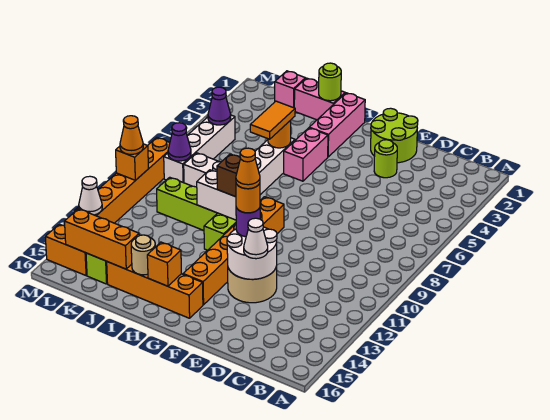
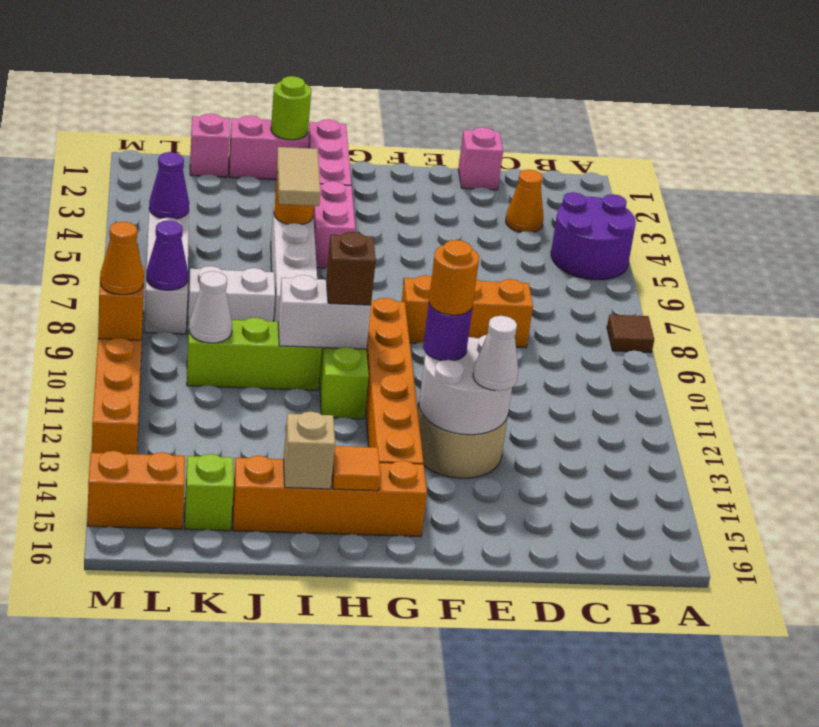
none -> purple round brick A4:B5 level 1
none -> brown tile A8 level 1
none -> pink brick D1 level 1
lime round brick E1:F2 level 1 -> none
lime round brick E3 level 1 -> none
orange cone F12 level 5 -> orange cone C3 level 1
orange brick H15 level 2 -> orange tile H15 level 2
orange tile I5:I6 level 3 -> tan tile I5:I6 level 3
tan round brick I15 level 2 -> tan brick I15 level 2
orange brick J15:L15 level 2 -> orange brick D8:F8 level 1
white cone M13 level 2 -> white cone K10 level 2

